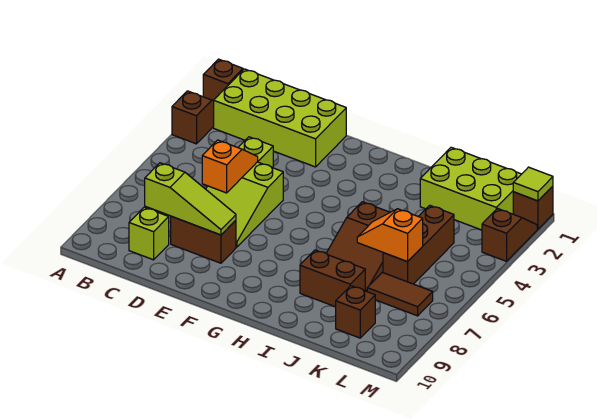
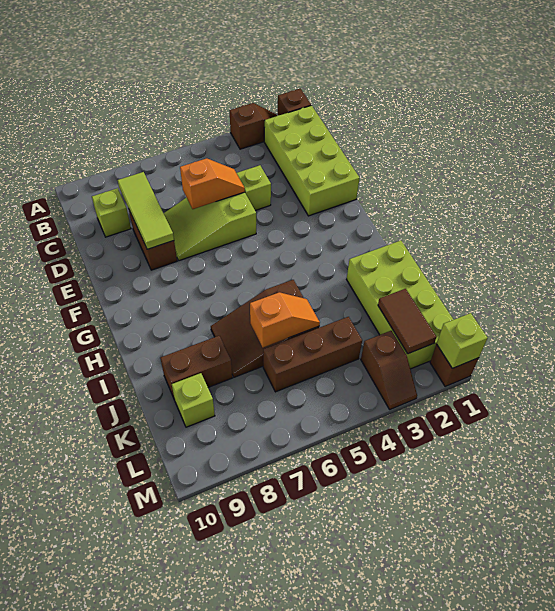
lime slope C8:E8 level 2 top C -> lime tile C8:E8 level 2
brown brick I8:J8 level 1 -> brown brick J8:J9 level 1
lime brick J1:L2 level 1 -> lime brick I1:L2 level 1
orange slope J6:K6 level 2 top K -> orange slope J5:J6 level 2 top 6
brown tile K7:L7 level 1 -> brown tile K2:L2 level 2
brown brick K9 level 1 -> lime brick K9 level 1
lime tile M1 level 2 -> lime brick M1 level 2
brown slope M2:M3 level 1 top 3 -> brown slope L3:M3 level 1 top L

